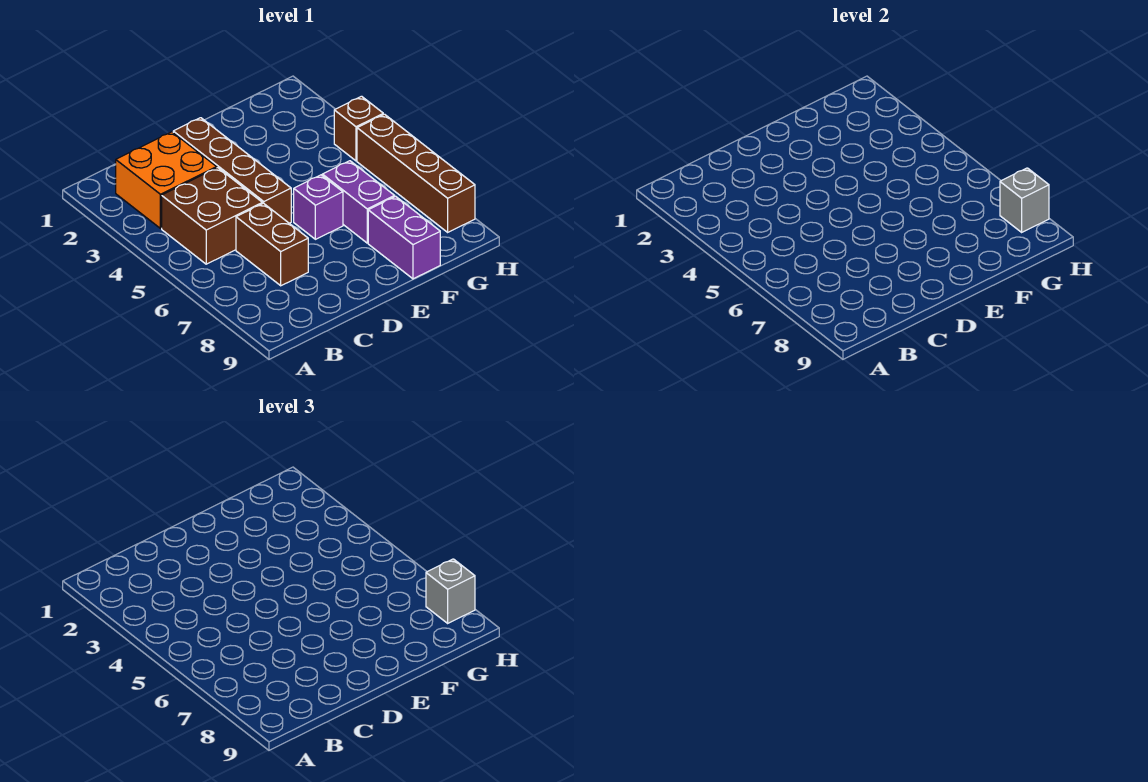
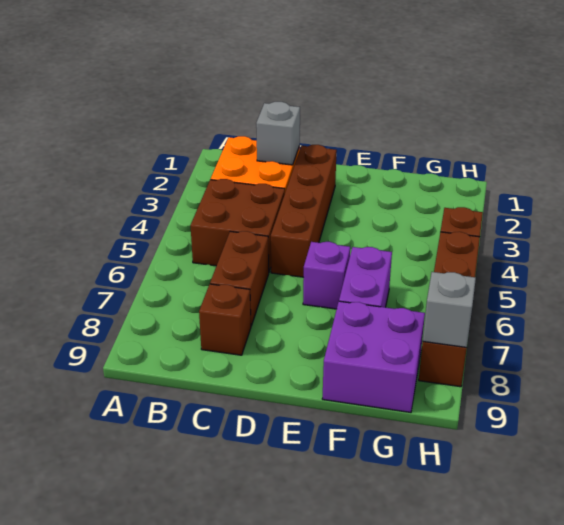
none -> brown brick C8 level 1
purple brick F8:F9 level 1 -> purple brick F8:G9 level 1
grey brick H8 level 3 -> grey brick C2 level 2

